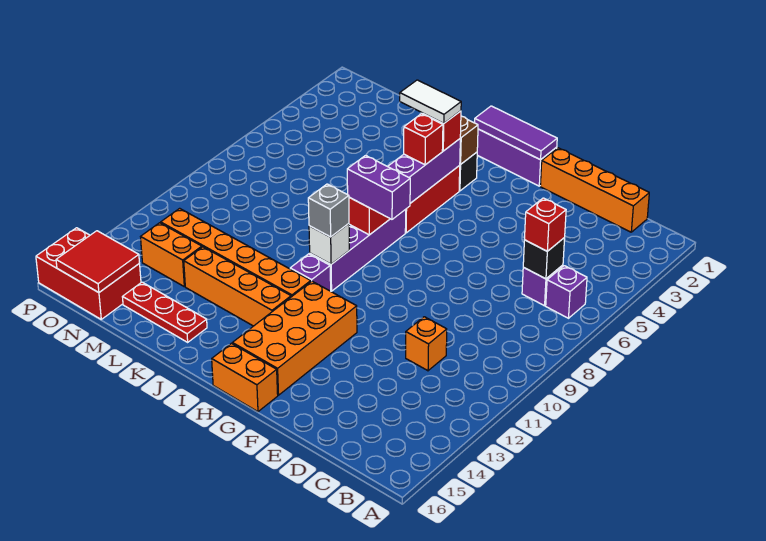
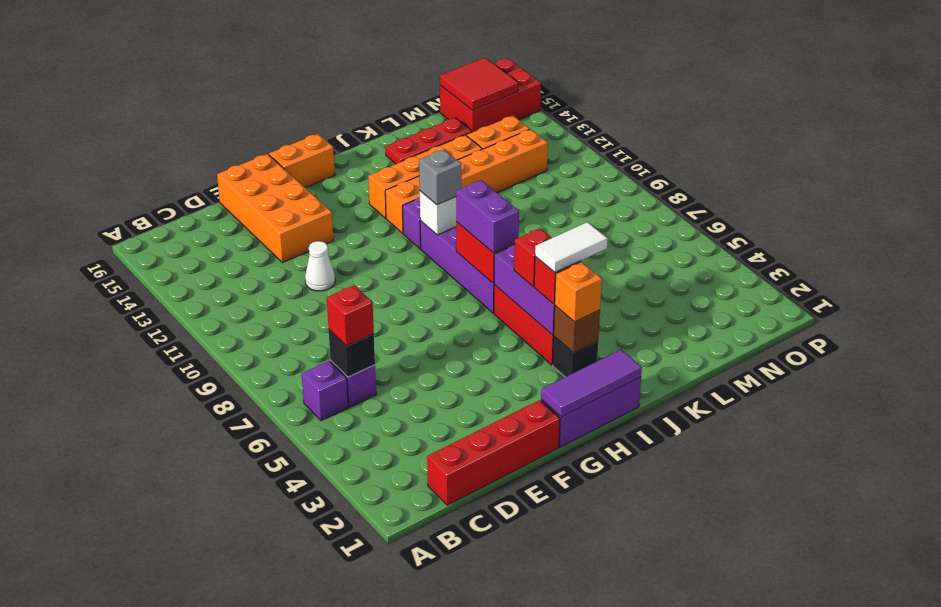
orange brick C1:F1 level 1 -> red brick C1:F1 level 1
orange brick D11 level 1 -> orange brick I3 level 3
none -> white cone E11 level 1
orange brick G12:H15 level 1 -> orange brick E13:F16 level 1
purple brick H8:I8 level 3 -> purple brick I7:I8 level 3

